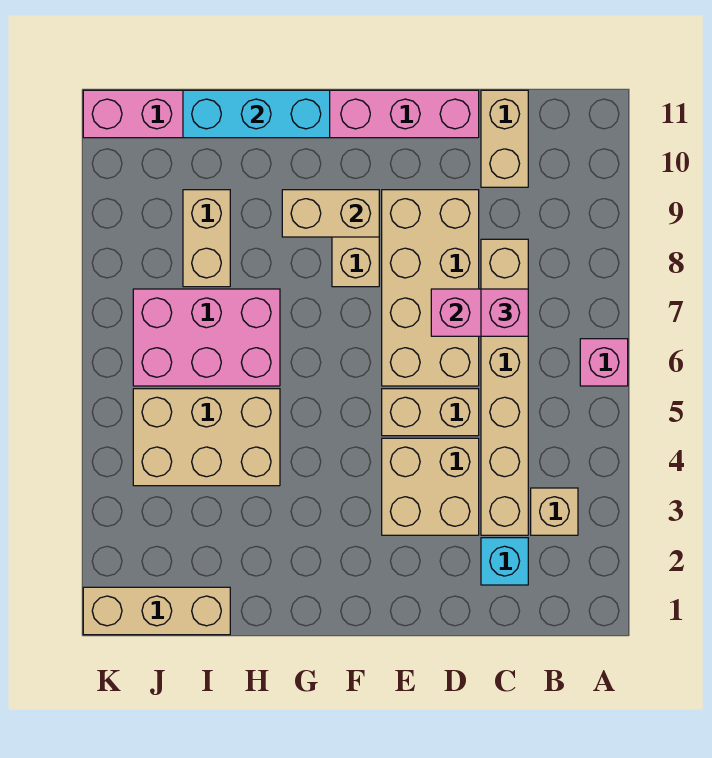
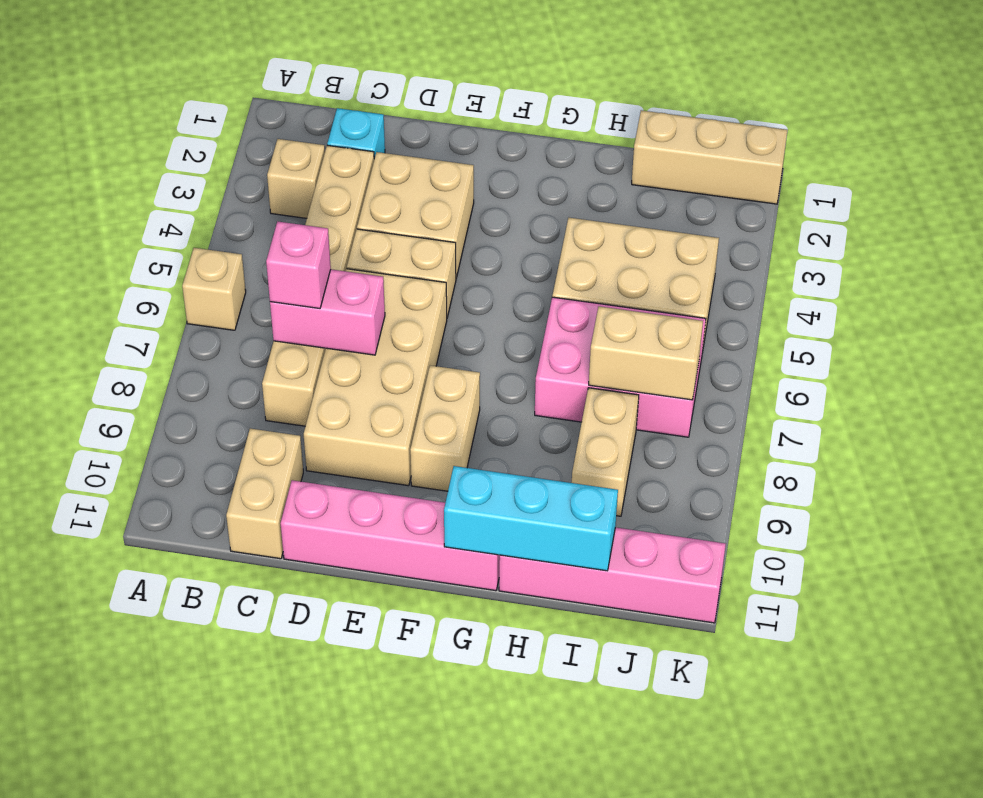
pink brick A6 level 1 -> tan brick A6 level 1
tan brick F9:G9 level 2 -> tan brick I7:J7 level 2

